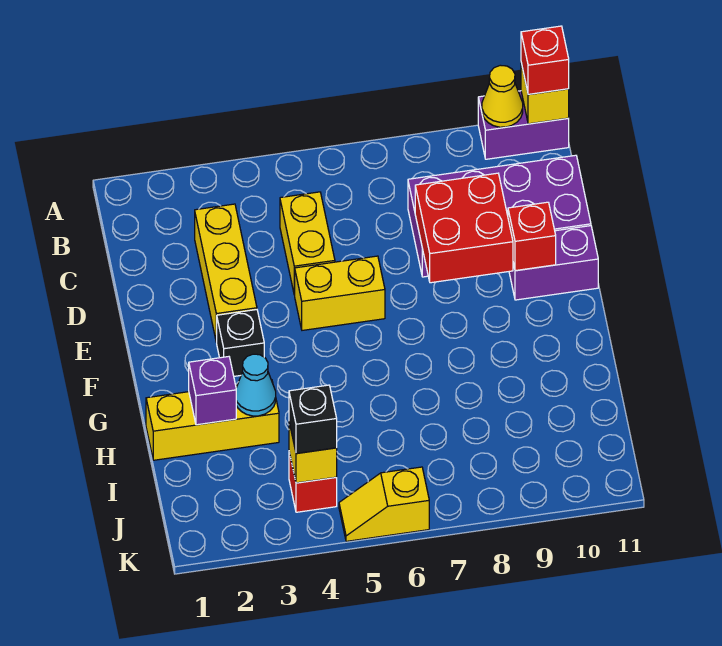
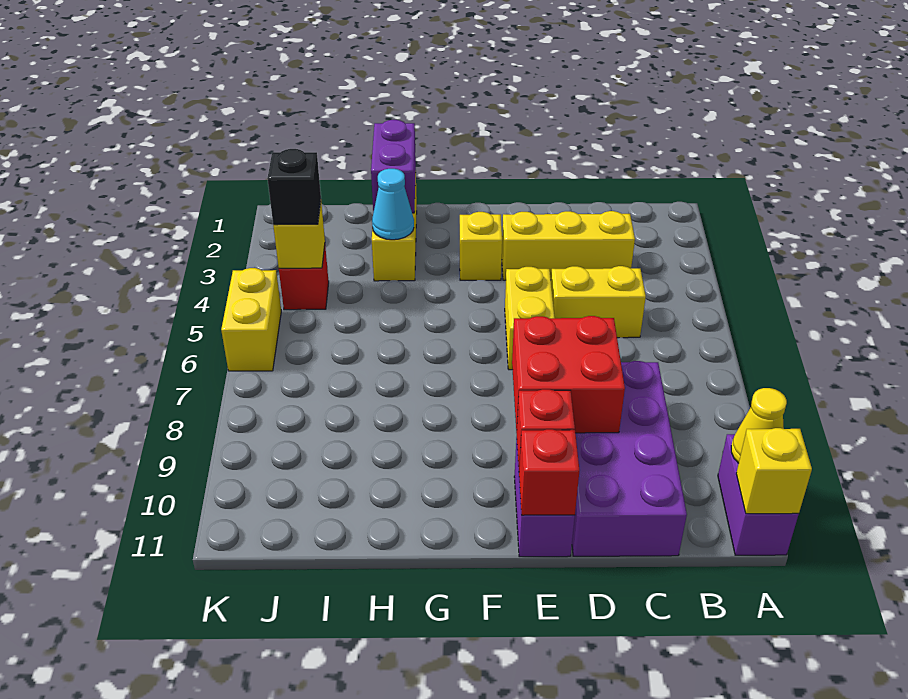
red brick A11 level 3 -> red brick E11 level 2
black brick F3 level 1 -> yellow brick F3 level 1
purple brick H2 level 2 -> purple brick H1:H2 level 2
yellow slope K5:K6 level 1 top 6 -> yellow brick K5:K6 level 1

